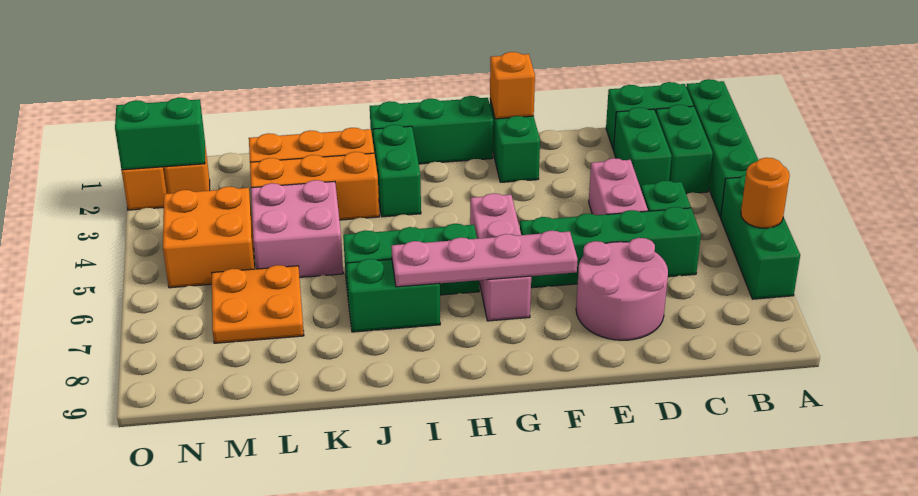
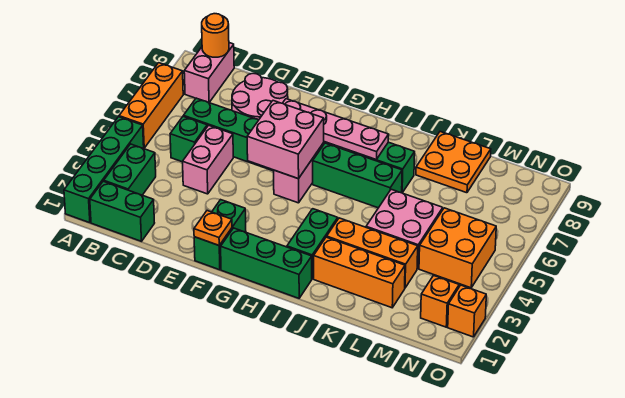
green brick A5:A7 level 1 -> orange brick A5:A7 level 1
orange round brick A6 level 2 -> orange round brick B9 level 2
none -> pink brick B8:B9 level 1
green brick C2:C3 level 1 -> none
orange brick F1 level 2 -> orange plate F1 level 2
none -> pink brick F5:G6 level 2
orange plate L6:M7 level 1 -> orange plate K8:L9 level 1
green brick N2:O2 level 2 -> none

